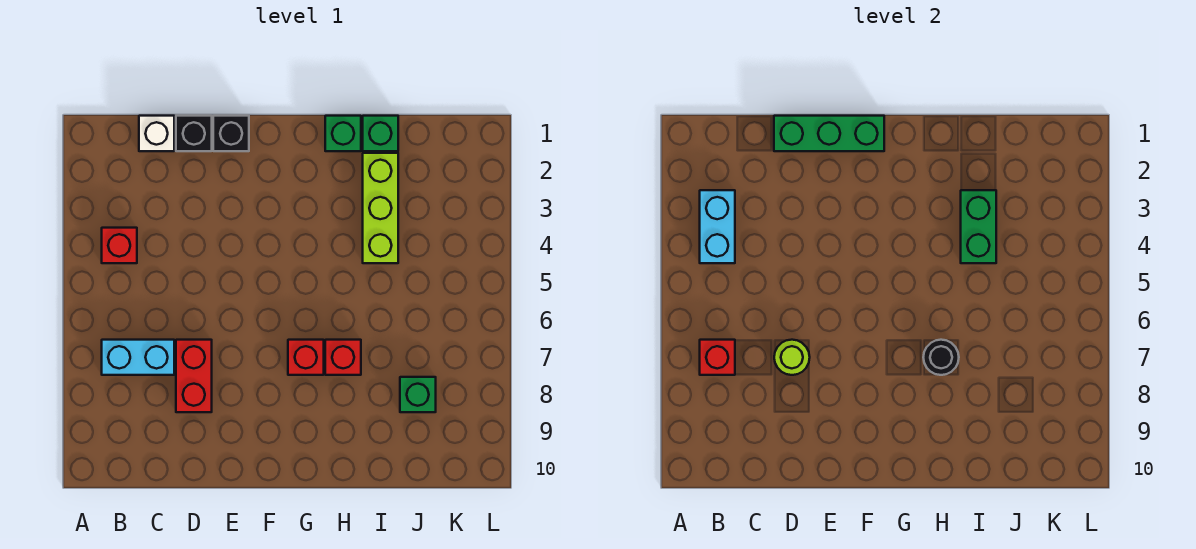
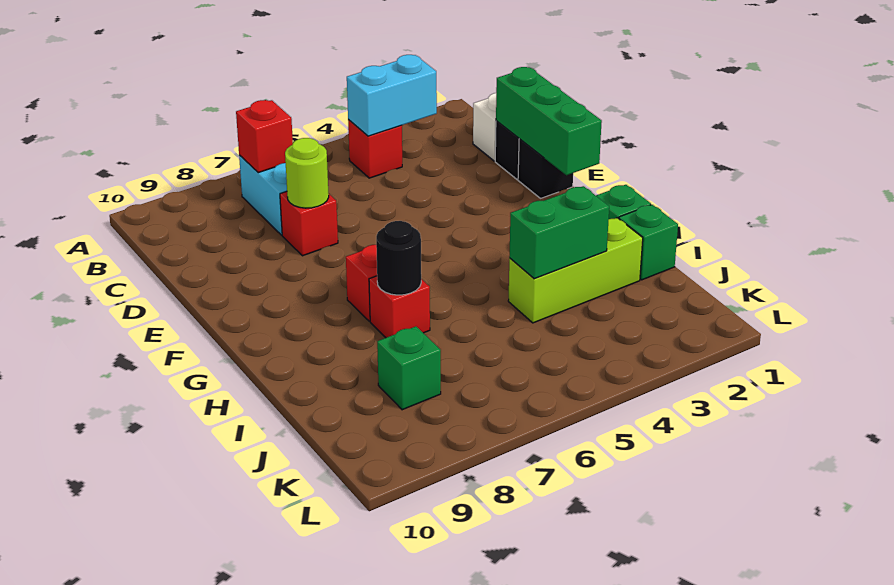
red brick D7:D8 level 1 -> red brick D7 level 1

